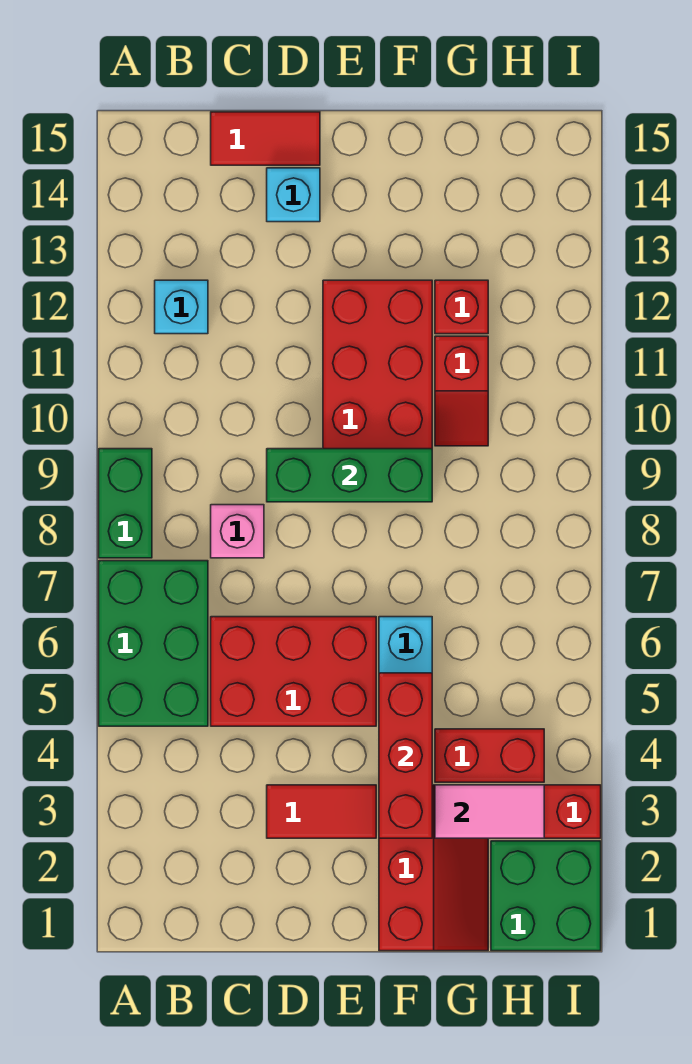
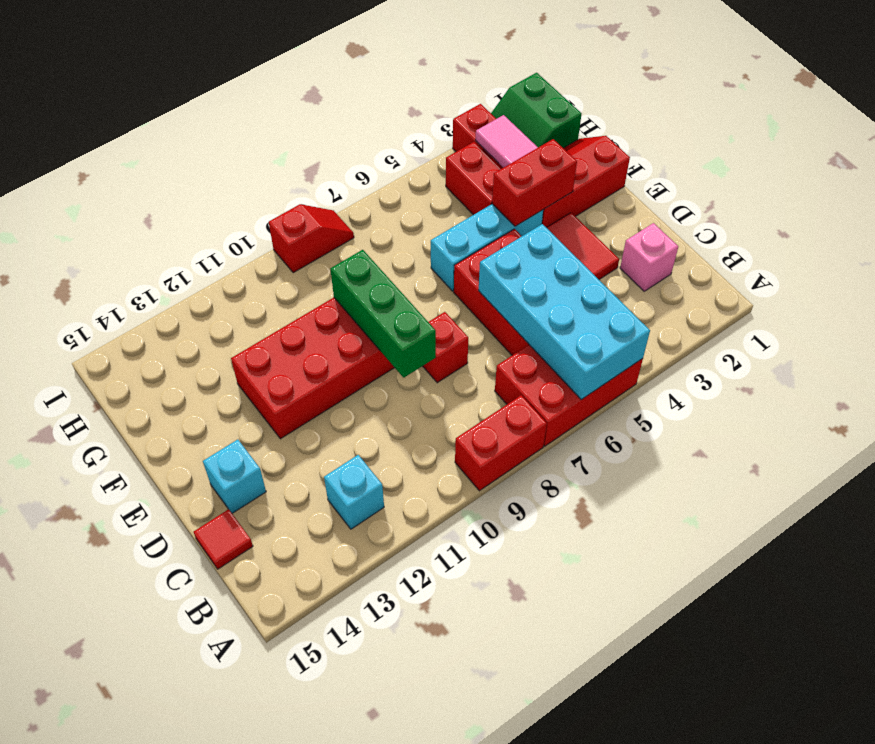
green brick A5:B7 level 1 -> red brick A5:B7 level 1
none -> cyan brick A5:D6 level 2
green brick A8:A9 level 1 -> red brick A8:A9 level 1
pink brick C8 level 1 -> pink brick C2 level 1
red tile C15:D15 level 1 -> red tile C15 level 1
red brick F3:F5 level 2 -> red brick F3:F4 level 2
red slope G10:G11 level 1 top 11 -> red slope I8:I9 level 1 top 9
red brick G12 level 1 -> red brick D8 level 1
green brick H1:I2 level 1 -> green slope H1:I2 level 1 top 1

